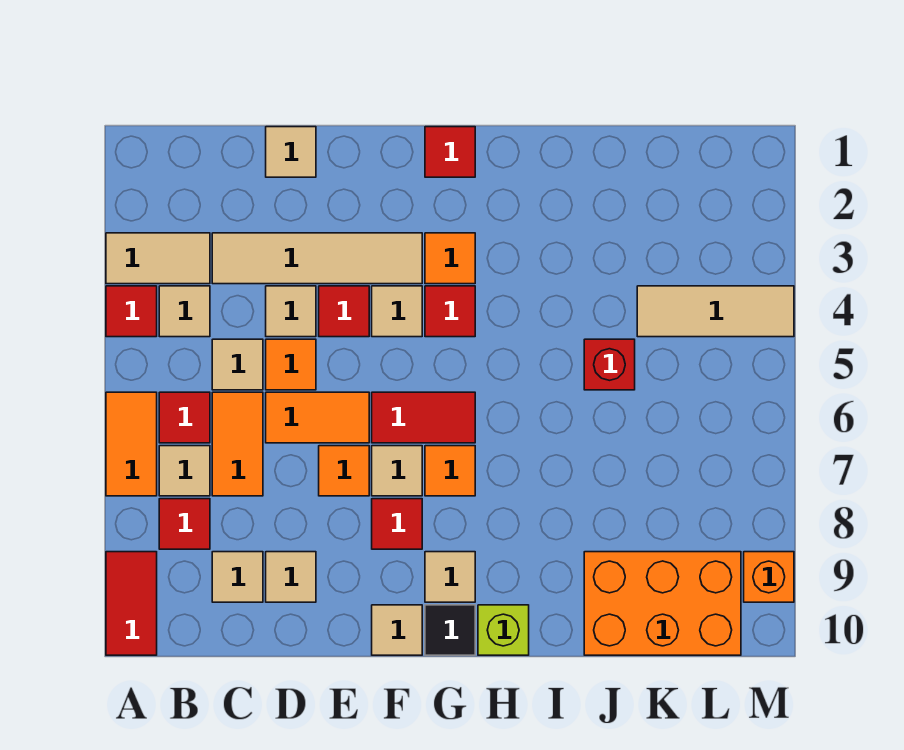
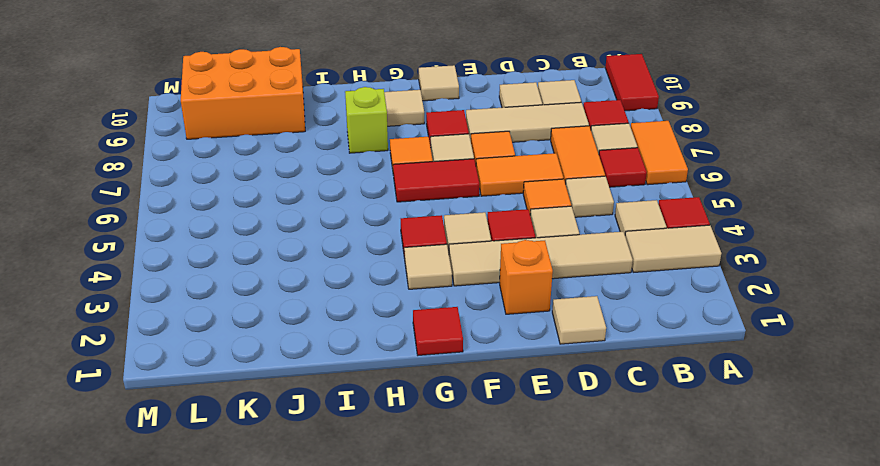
orange tile G3 level 1 -> tan tile G3 level 1
black tile G10 level 1 -> none
lime brick H10 level 1 -> lime brick H8 level 1
red brick J5 level 1 -> none
tan tile K4:M4 level 1 -> tan tile C8:E8 level 1
orange brick M9 level 1 -> orange brick E2 level 1

